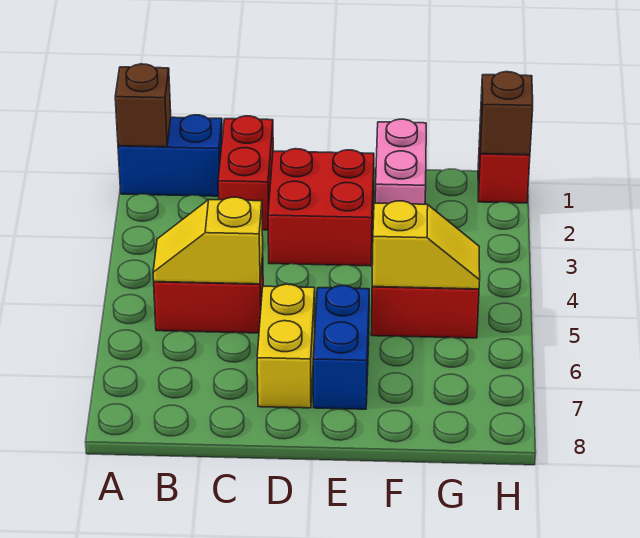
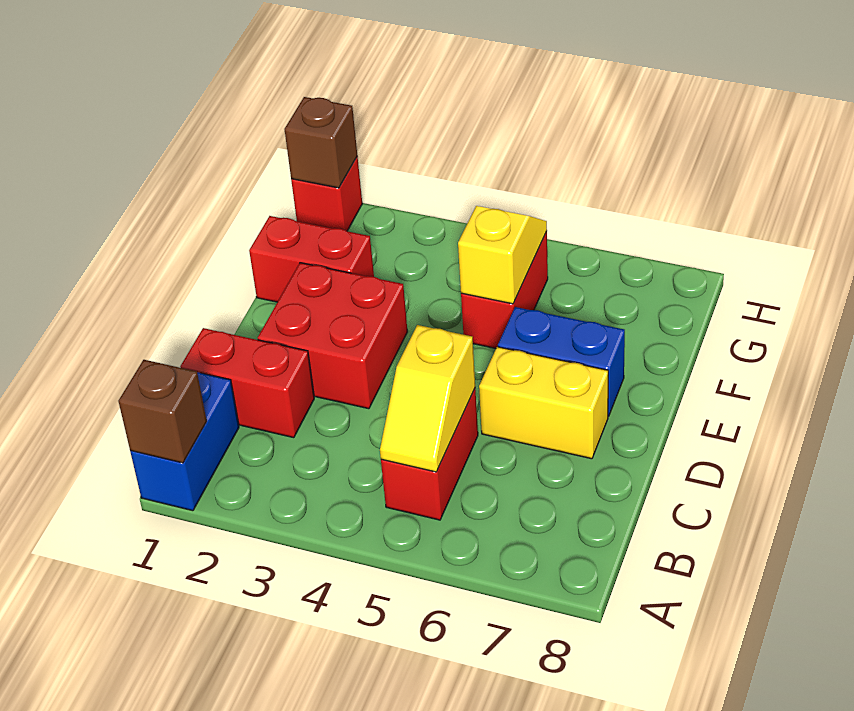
pink brick F1:F2 level 1 -> red brick F1:F2 level 1

